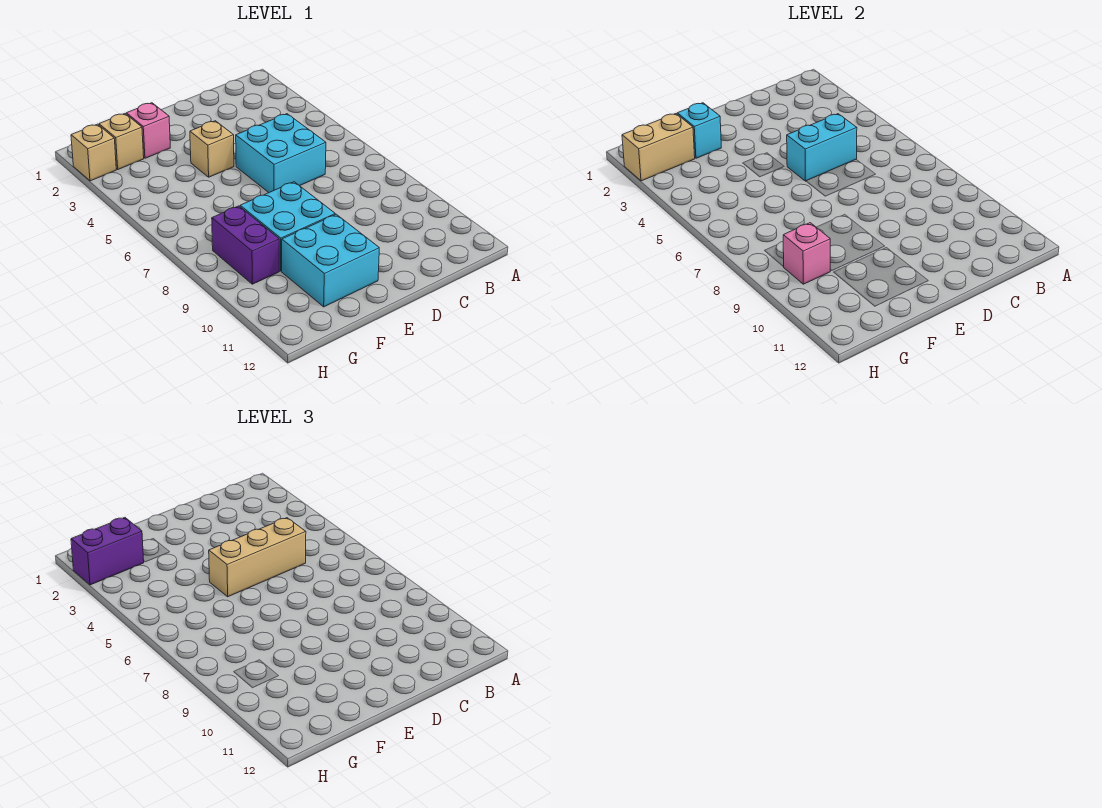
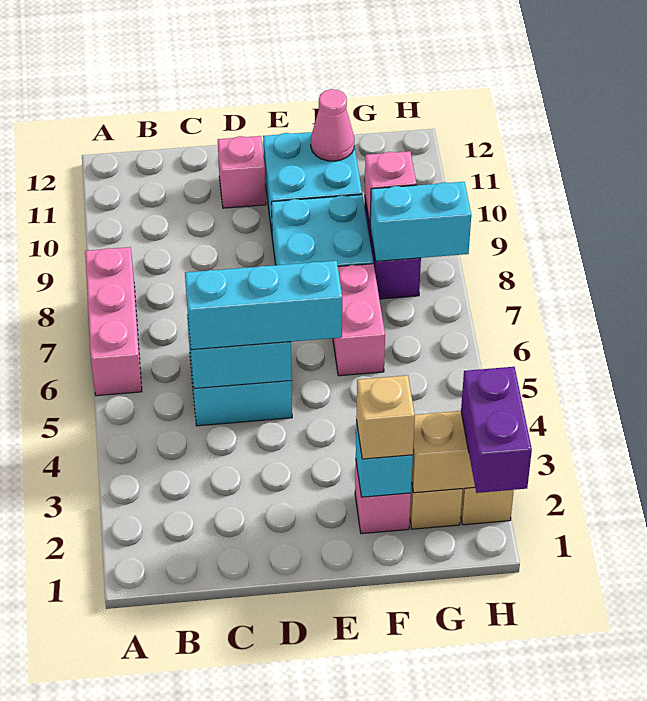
none -> pink brick A6:A8 level 1
tan brick C5:E5 level 3 -> cyan brick C5:E5 level 3
none -> pink brick D11 level 1
tan brick E4 level 1 -> tan brick F2 level 3
none -> pink brick F6:F7 level 1
none -> pink cone F11 level 2
purple brick G2:H2 level 3 -> purple brick H1:H2 level 3
none -> cyan brick G8:H8 level 2

